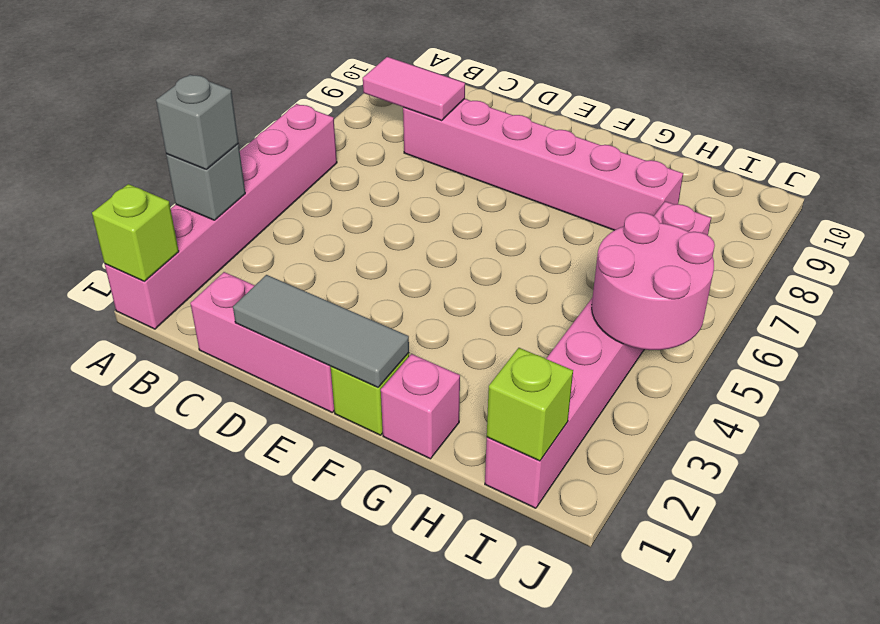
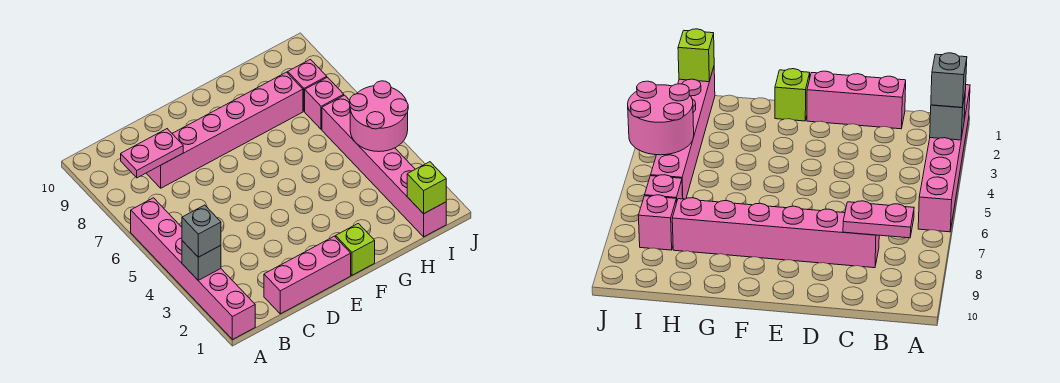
lime brick A1 level 2 -> none
pink tile B8:C8 level 2 -> pink plate B8:C8 level 2
grey tile D1:F1 level 2 -> none
pink brick G1 level 1 -> pink brick I8 level 1

